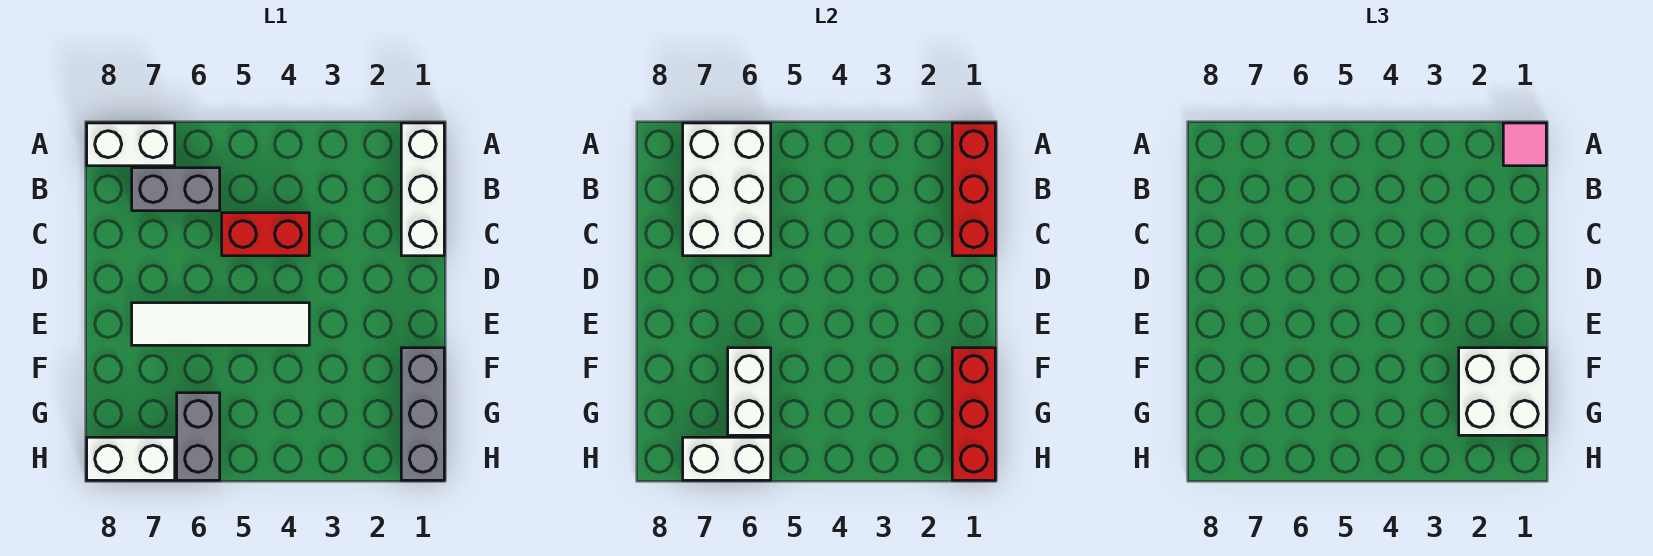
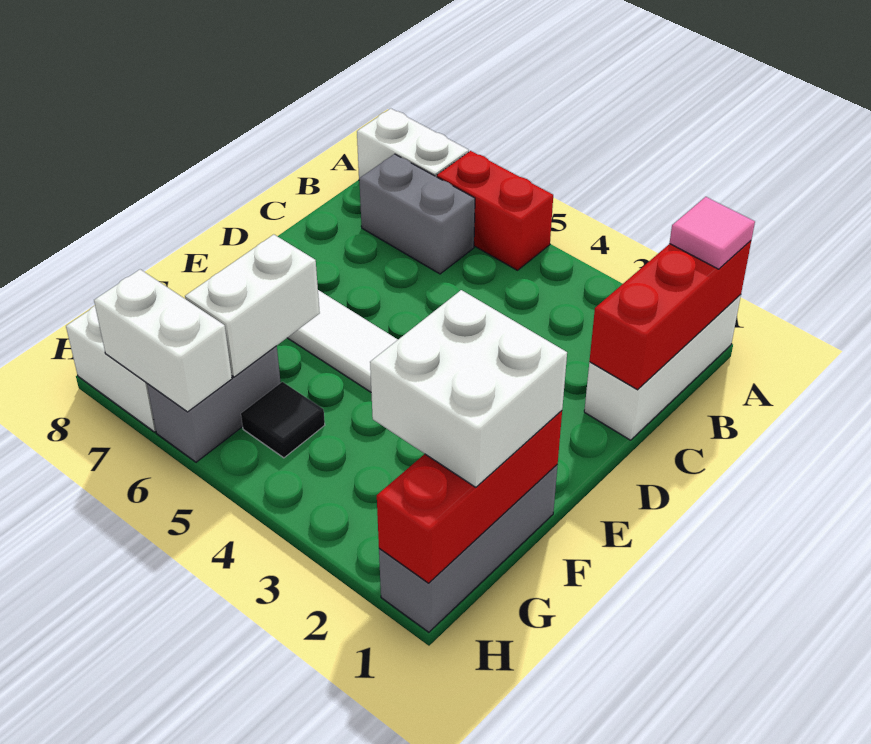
white brick A6:C7 level 2 -> none
red brick C4:C5 level 1 -> red brick A5:A6 level 1
none -> black tile G5 level 1

